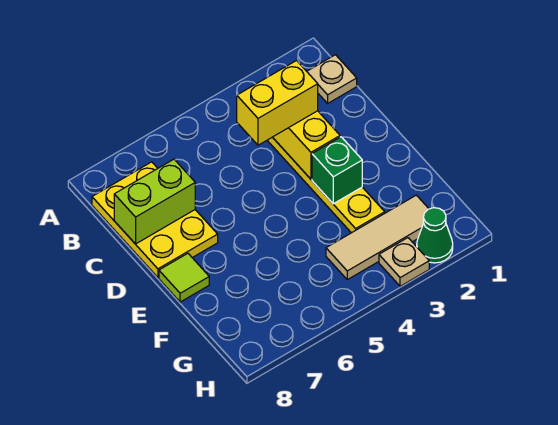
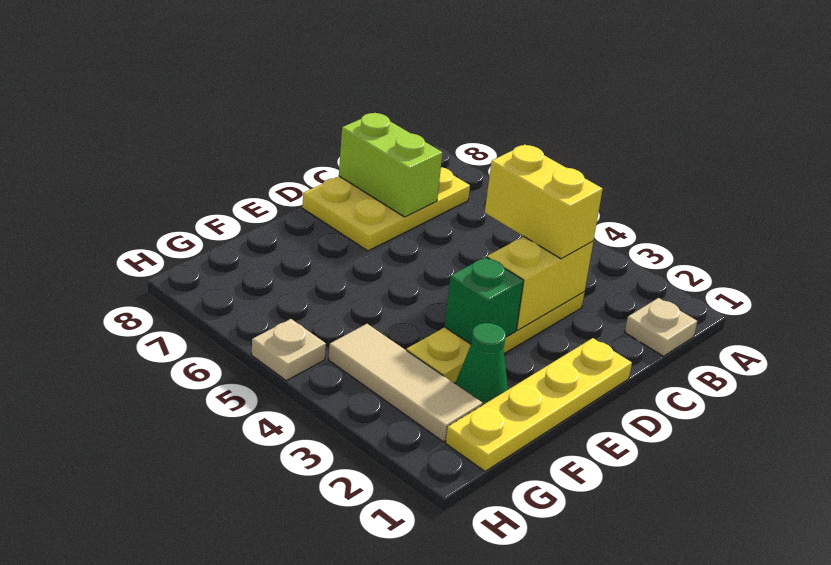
none -> yellow plate D1:G1 level 1
lime tile E8 level 1 -> none
green cone H2 level 1 -> green cone F2 level 1
tan plate H3 level 1 -> tan plate H5 level 1

